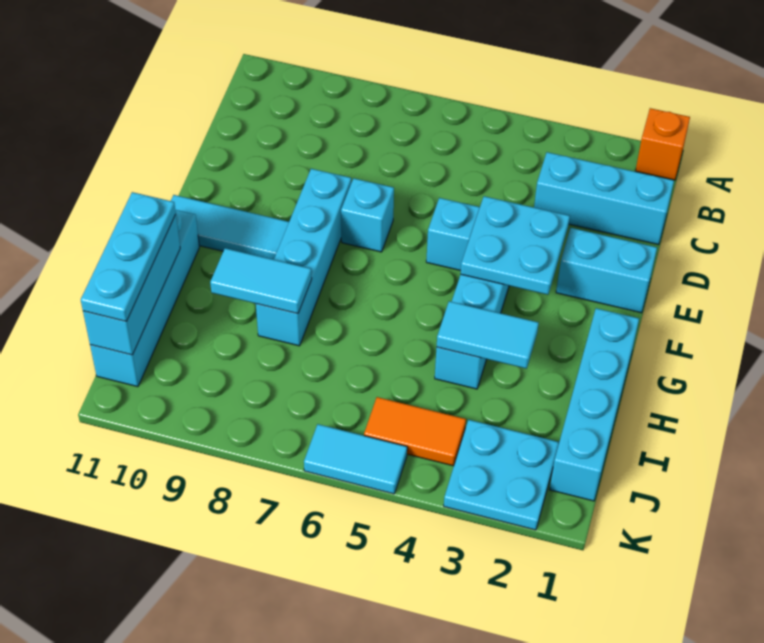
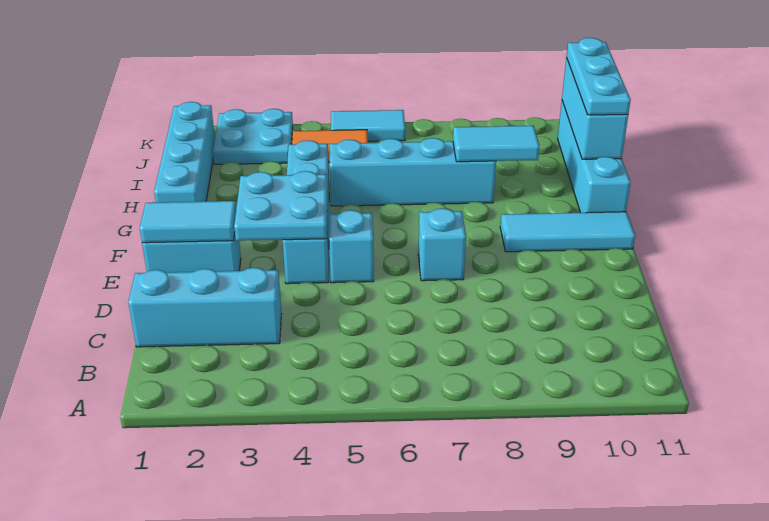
orange brick A1 level 1 -> none
cyan brick E8:H8 level 1 -> cyan brick H5:H8 level 1
cyan tile H3:H4 level 2 -> cyan tile E1:E2 level 2

